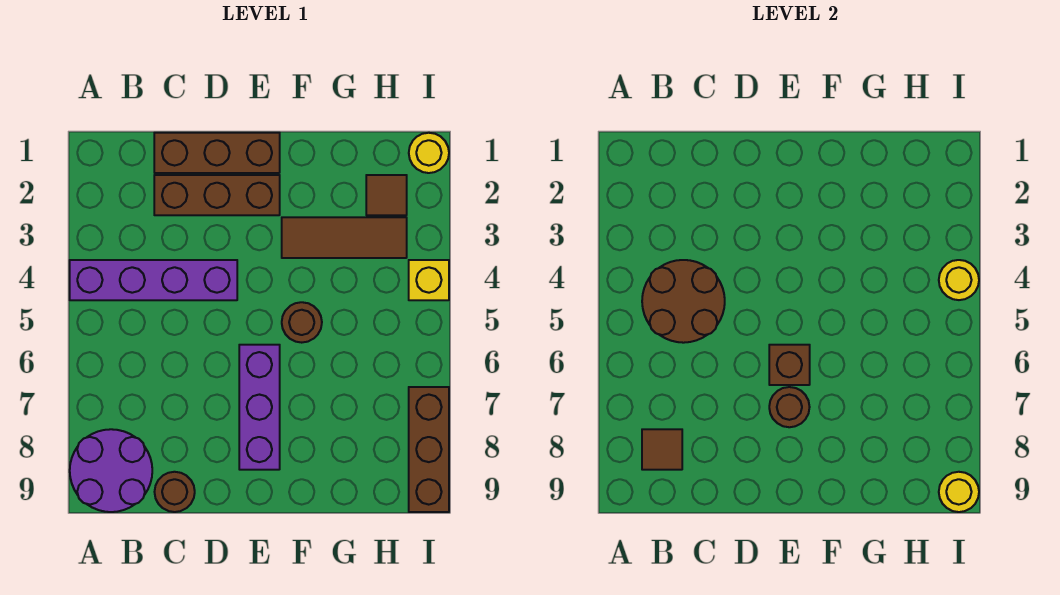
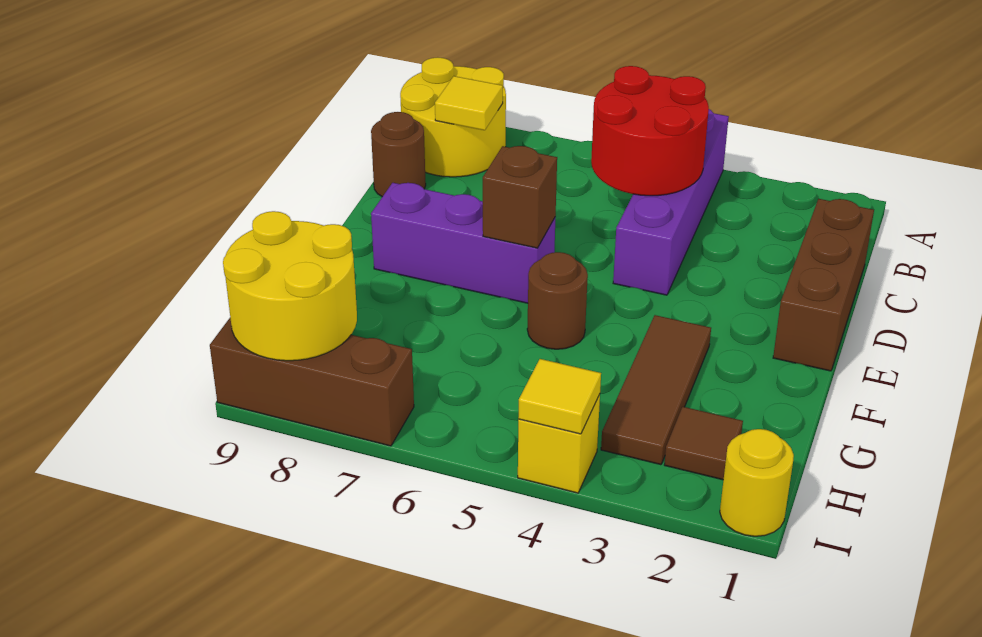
purple round brick A8:B9 level 1 -> yellow round brick A8:B9 level 1
brown round brick B4:C5 level 2 -> red round brick B4:C5 level 2
brown tile B8 level 2 -> yellow tile B8 level 2
brown brick C2:E2 level 1 -> none
brown round brick E7 level 2 -> none
yellow round brick I4 level 2 -> yellow tile I4 level 2
yellow round brick I9 level 2 -> yellow round brick H8:I9 level 2

